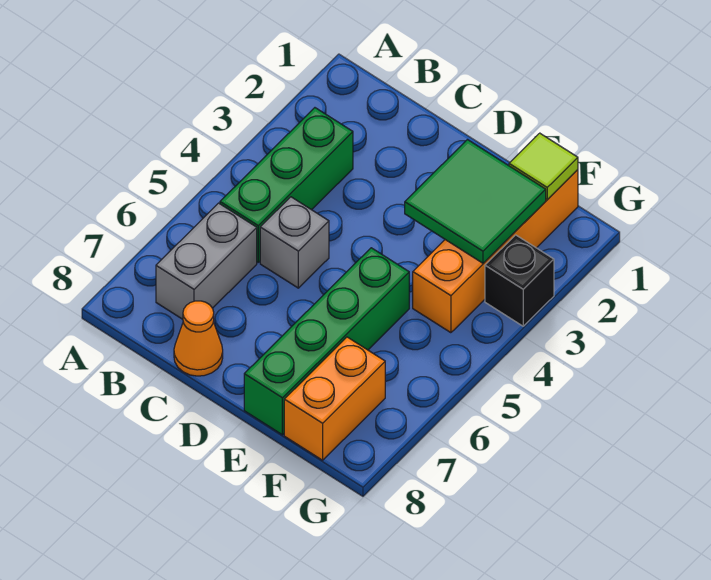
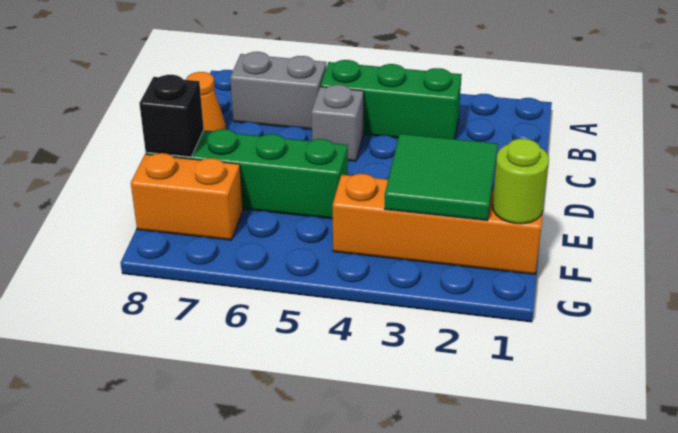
lime tile F1 level 2 -> lime round brick F1 level 2
black brick G3 level 1 -> black brick E8 level 2

